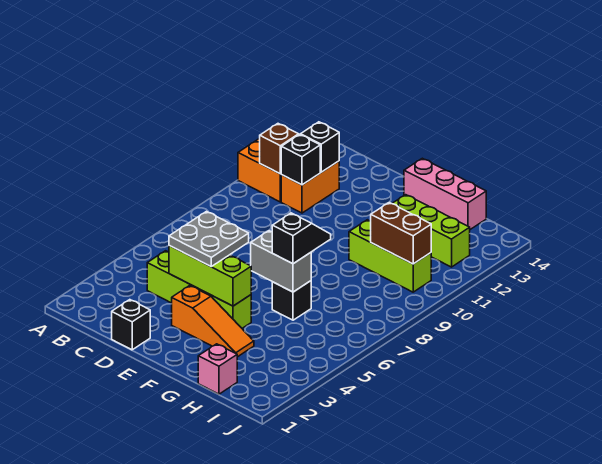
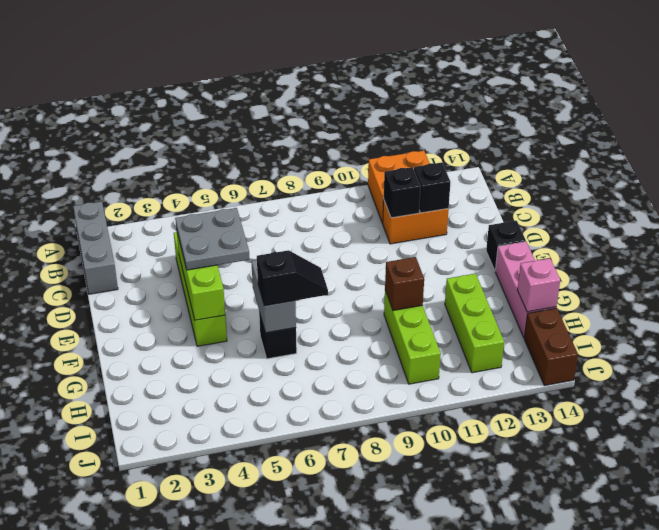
none -> grey brick A1:C1 level 1
brown brick B11 level 2 -> brown brick G10 level 2
black brick D1 level 1 -> black brick E14 level 1
orange slope E3:G3 level 1 top E -> none
pink brick H1 level 1 -> pink brick H14 level 2
brown brick H10:I10 level 2 -> brown brick I14:J14 level 1

